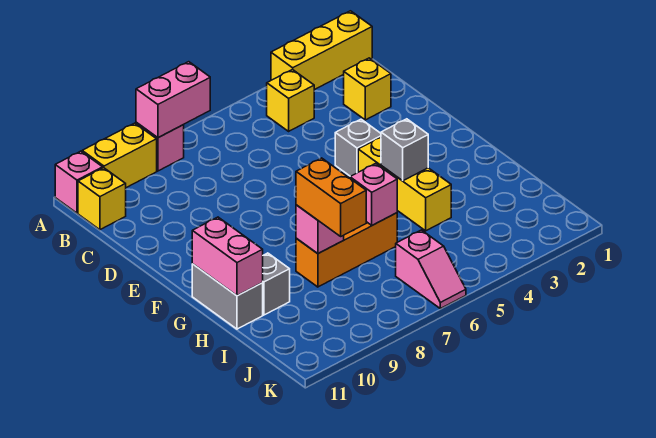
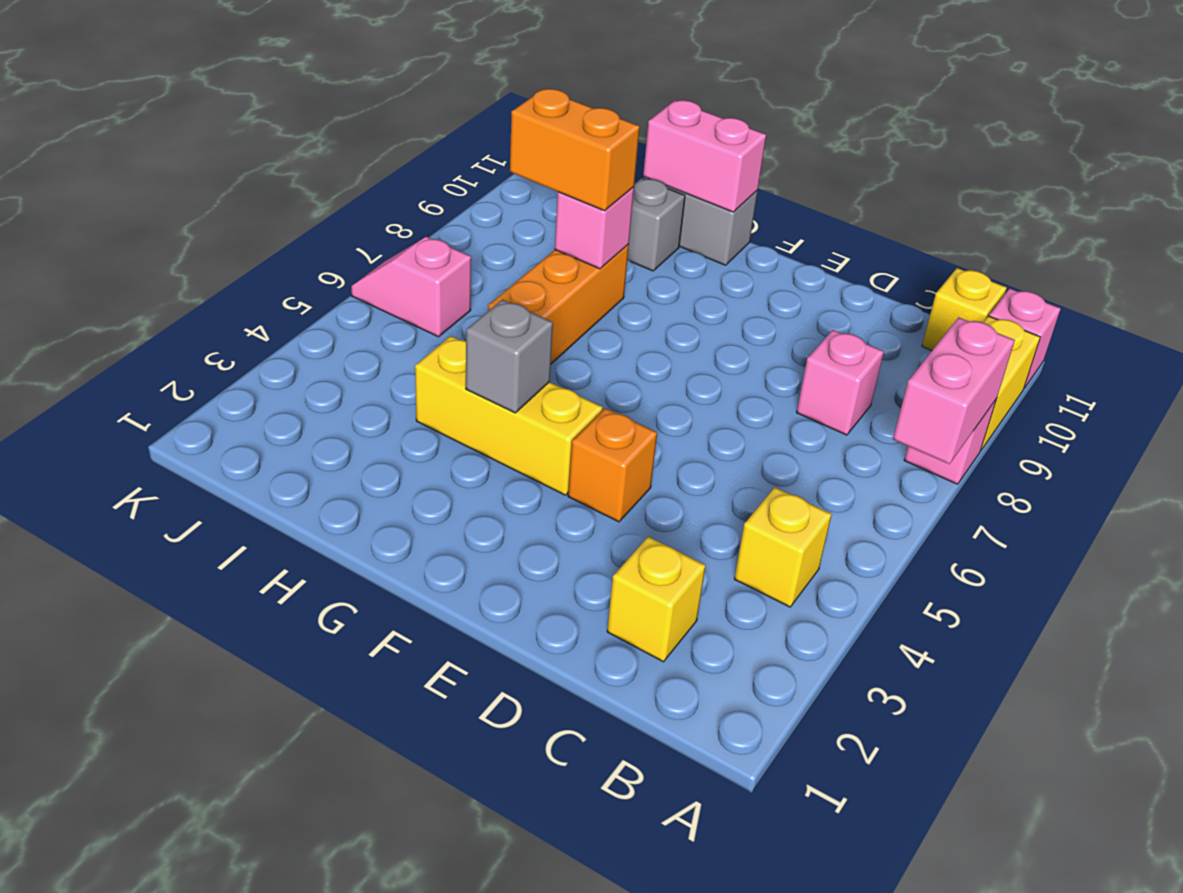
yellow brick A1:A3 level 1 -> none
grey brick E4 level 1 -> orange brick E4 level 1
pink brick H6 level 2 -> pink brick C8 level 1

